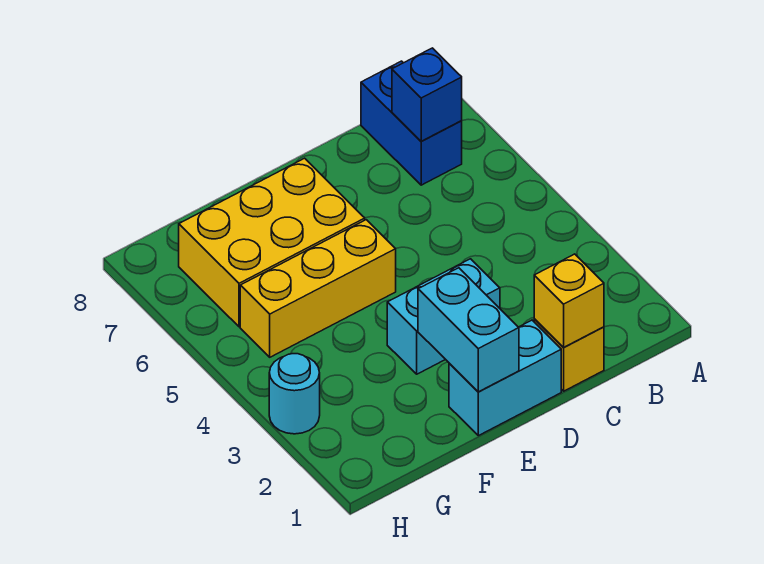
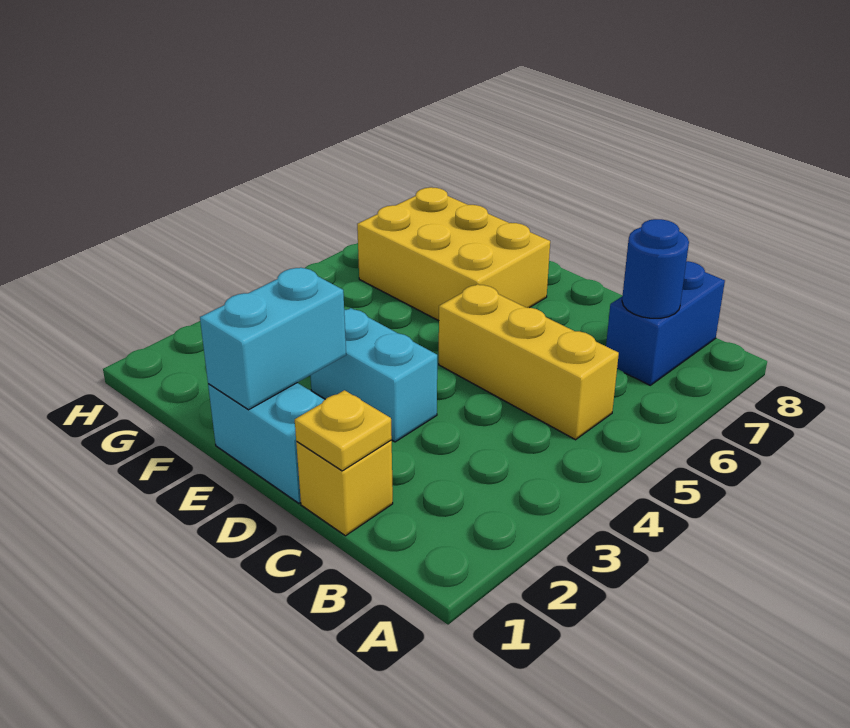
blue brick B7 level 2 -> blue round brick B7 level 2
yellow brick C1 level 2 -> yellow plate C1 level 2
yellow brick E5:G5 level 1 -> yellow brick B5:D5 level 1
cyan round brick H3 level 1 -> none

